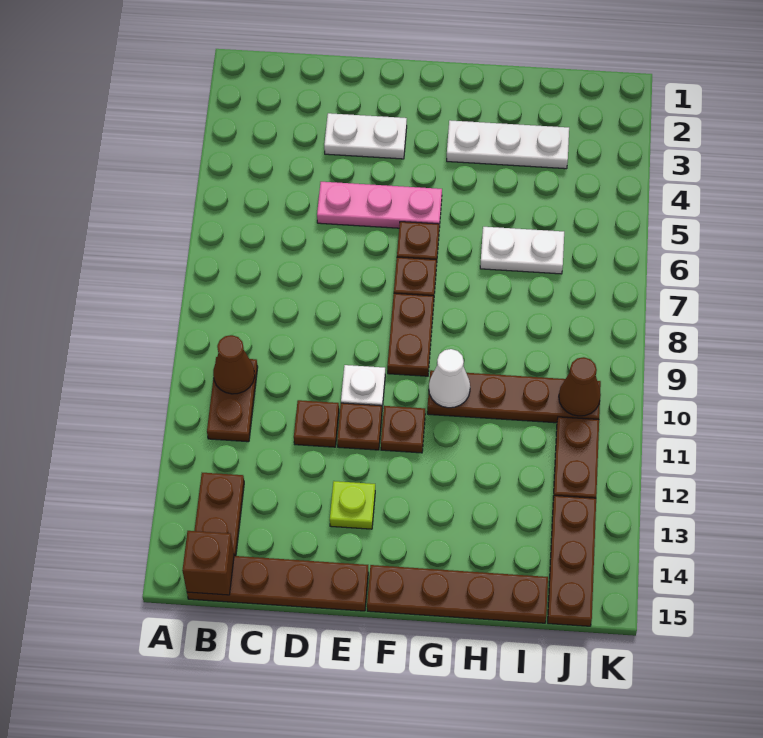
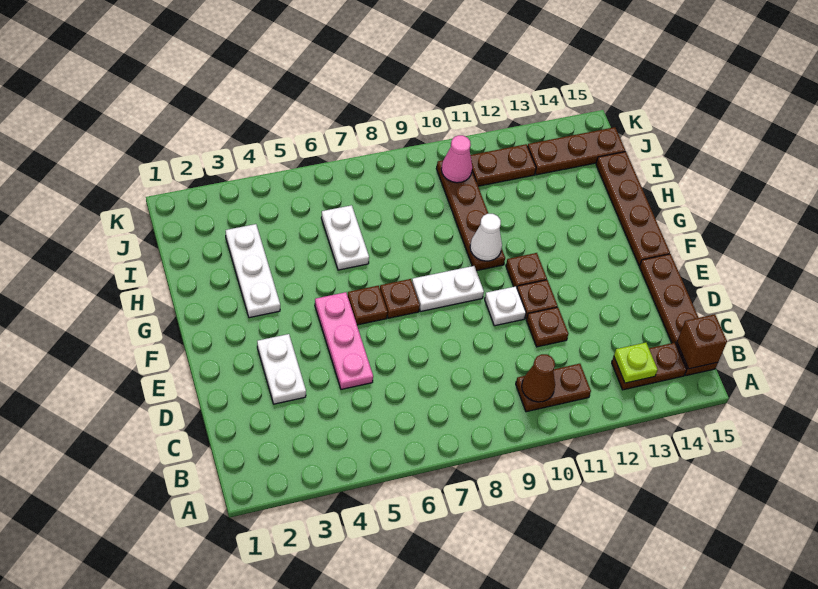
lime plate E13 level 1 -> lime plate B13 level 2
brown plate F8:F9 level 1 -> white plate F8:F9 level 1
brown cone J10 level 2 -> pink cone J10 level 2

